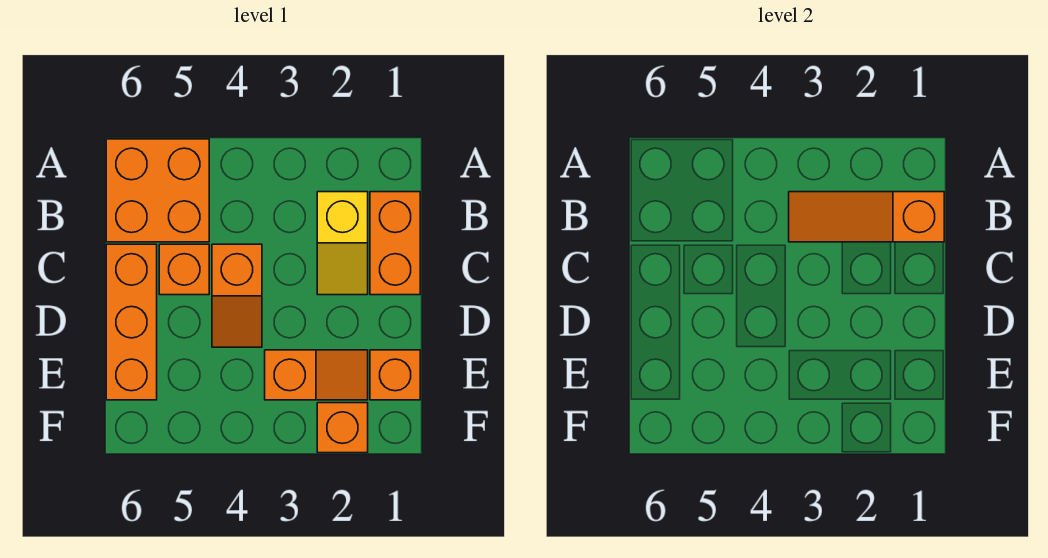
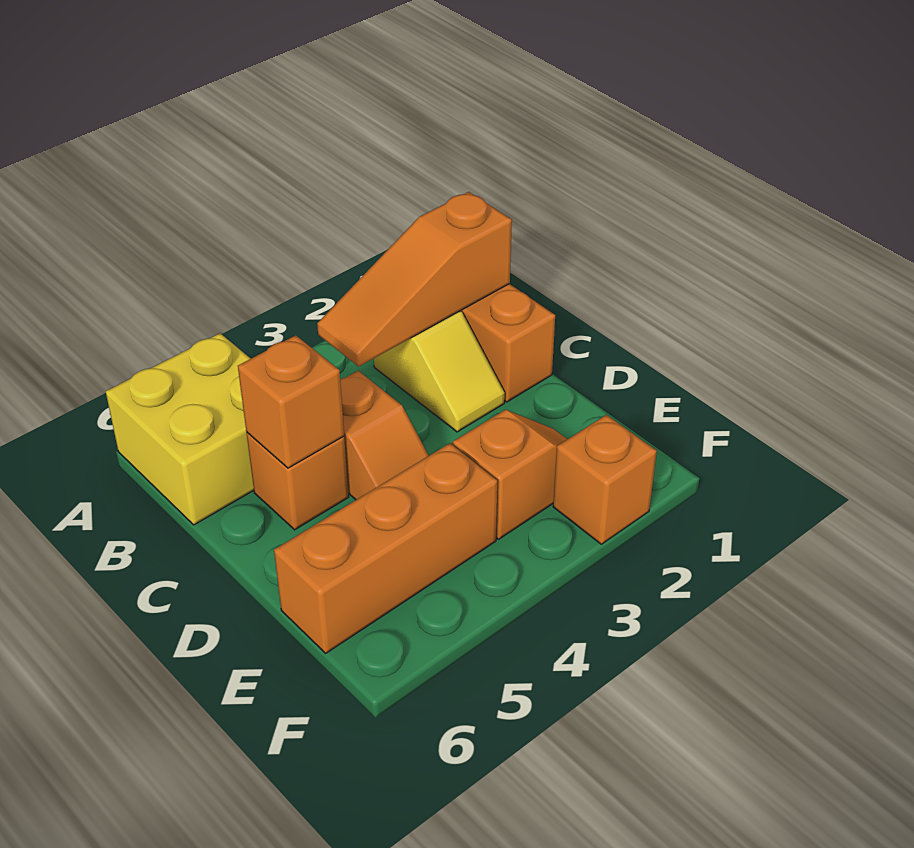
orange brick A5:B6 level 1 -> yellow brick A5:B6 level 1
orange brick C6:E6 level 1 -> orange brick E4:E6 level 1
orange brick E1 level 1 -> orange brick C5 level 2

